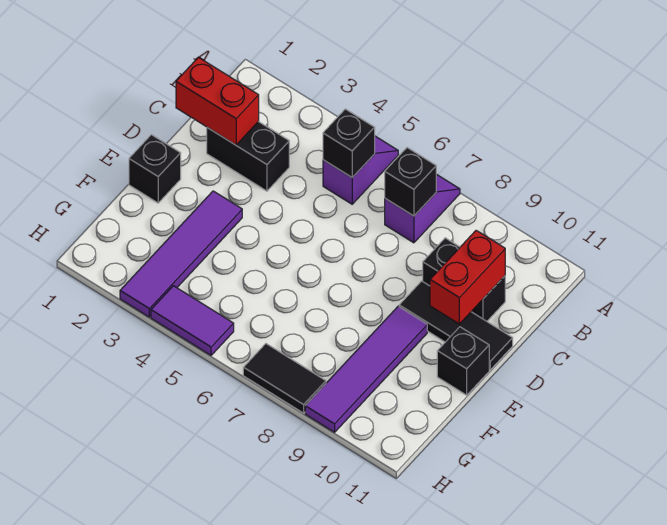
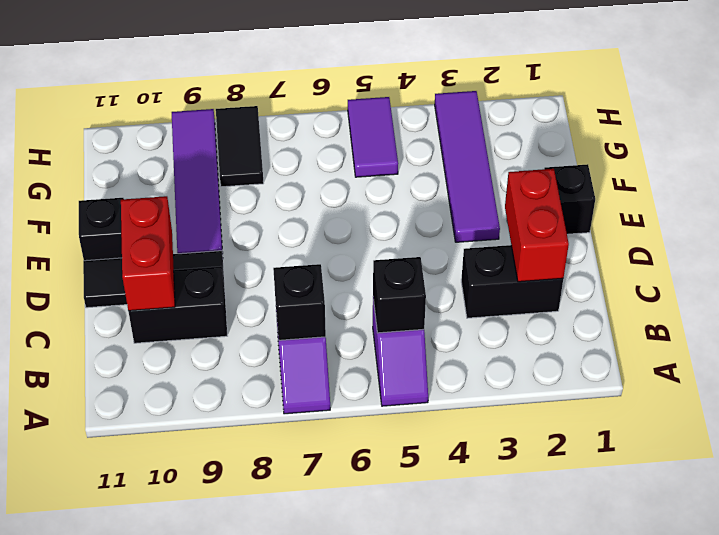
red brick C1:C2 level 2 -> red brick C2:D2 level 2
purple tile H4:H5 level 1 -> purple tile G5:H5 level 1
black tile H7:H8 level 1 -> black tile G8:H8 level 1

